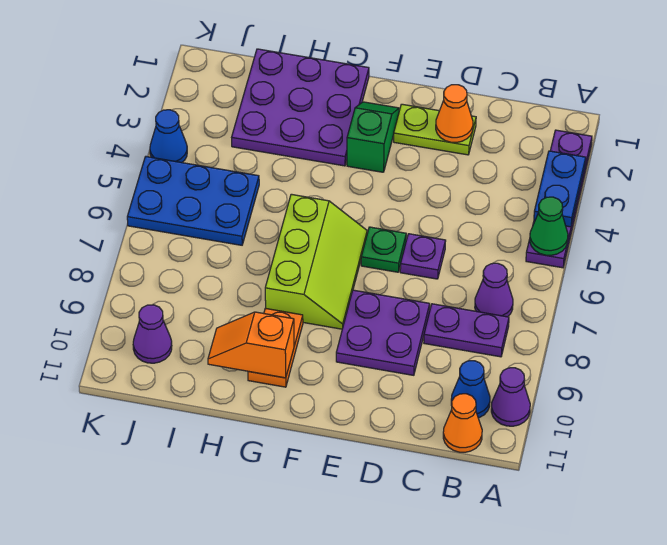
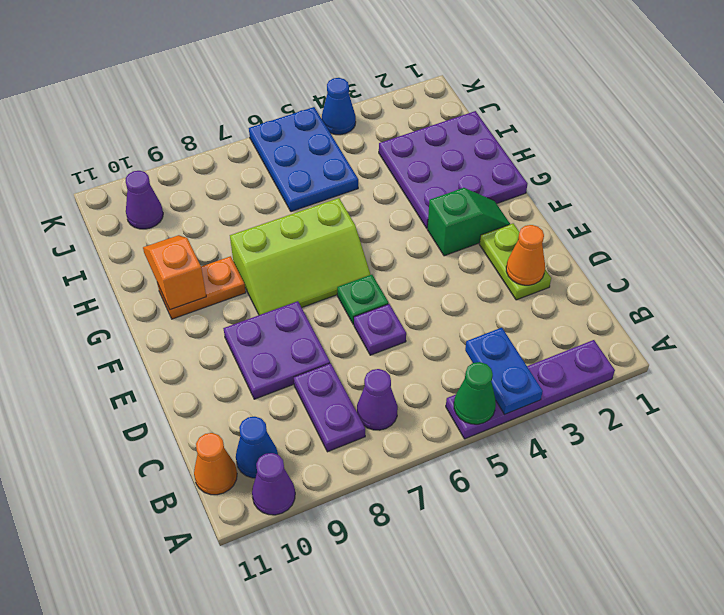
blue plate A3:A4 level 2 -> blue plate A4:B4 level 2

